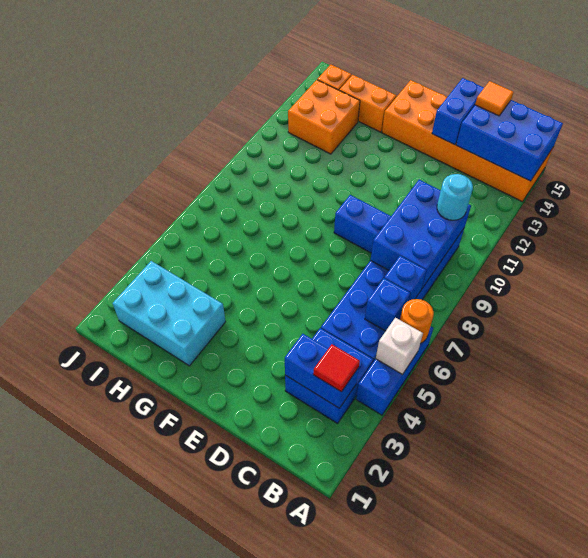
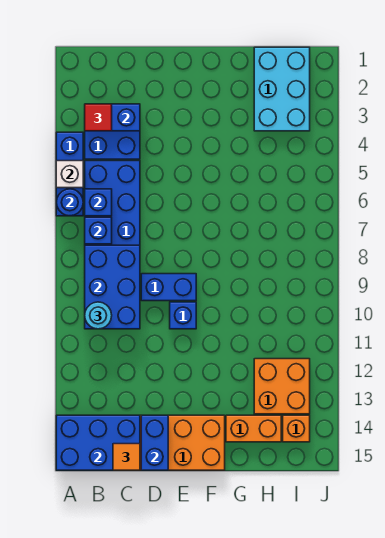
orange round brick A6 level 2 -> blue round brick A6 level 2
none -> blue brick E10 level 1
cyan brick G2:I3 level 1 -> cyan brick H1:I3 level 1

